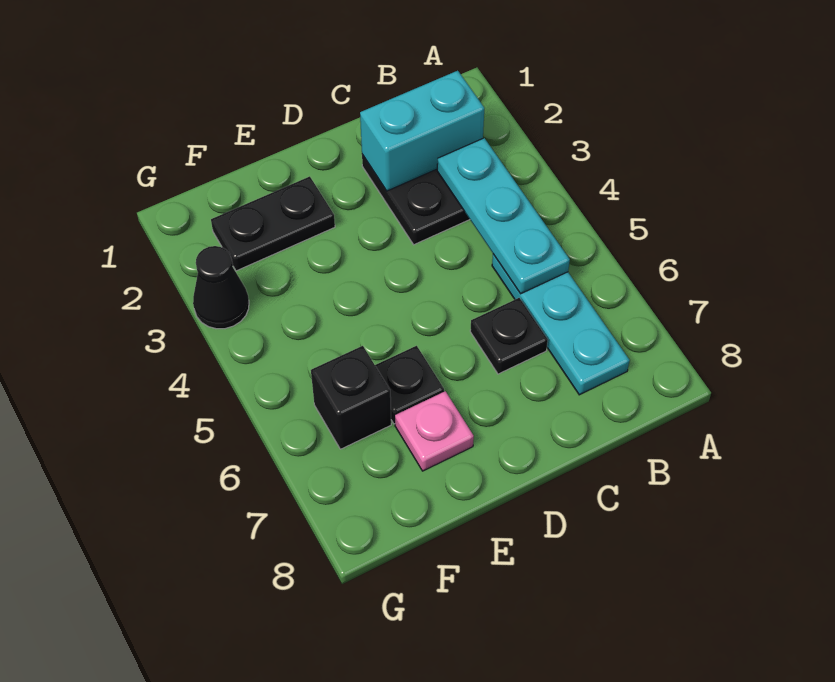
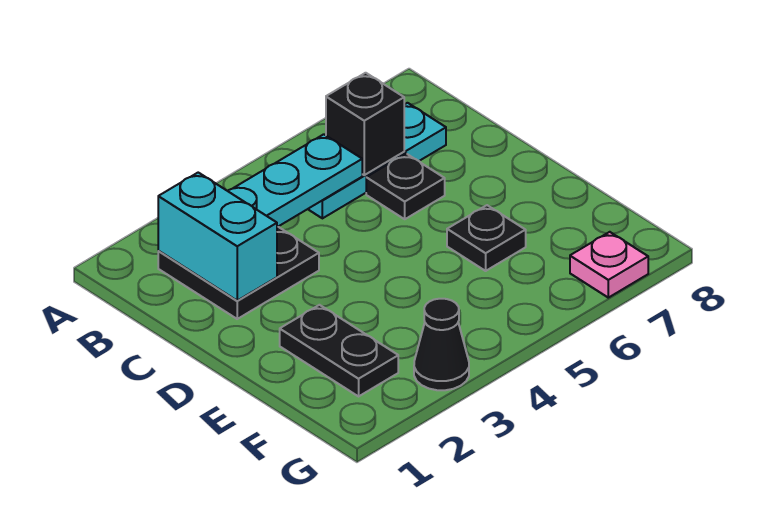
pink plate E7 level 1 -> pink plate G7 level 1
black brick F6 level 1 -> black brick B6 level 2

